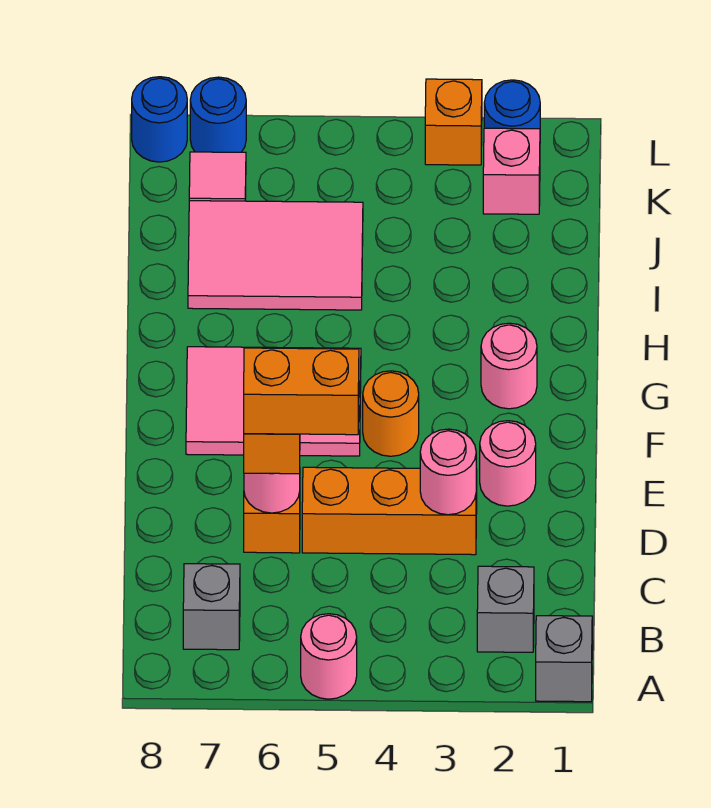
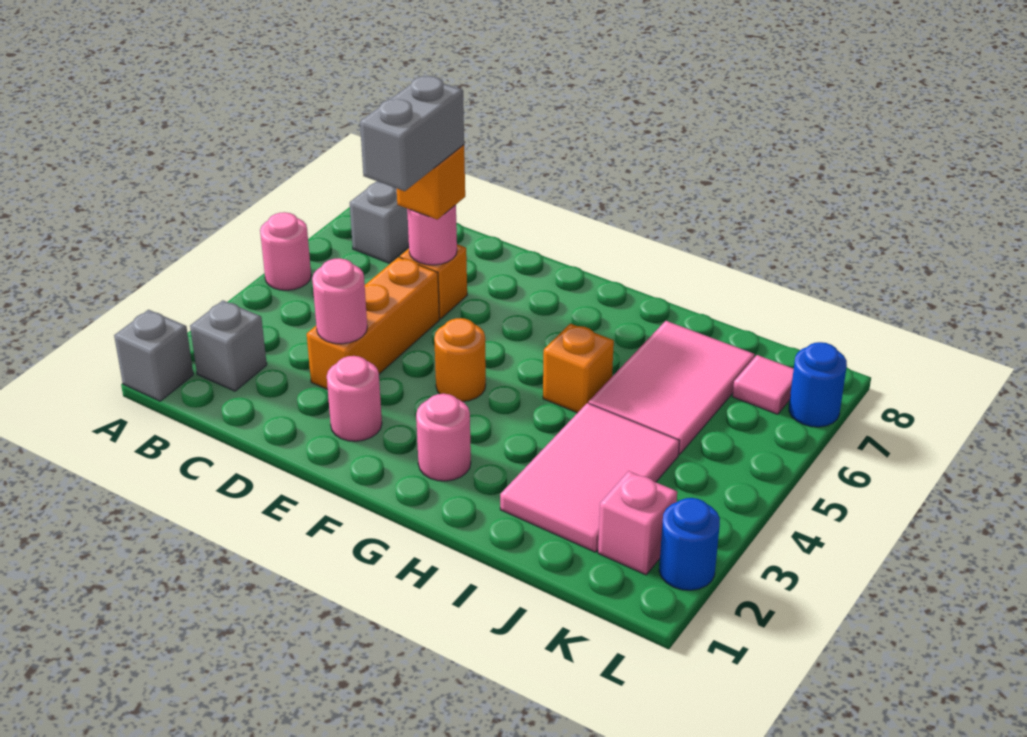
orange brick D5:D6 level 4 -> grey brick D5:D6 level 4
pink tile F5:G7 level 1 -> pink tile I2:J4 level 1
orange brick L3 level 1 -> orange brick H5 level 1
blue round brick L8 level 1 -> none

